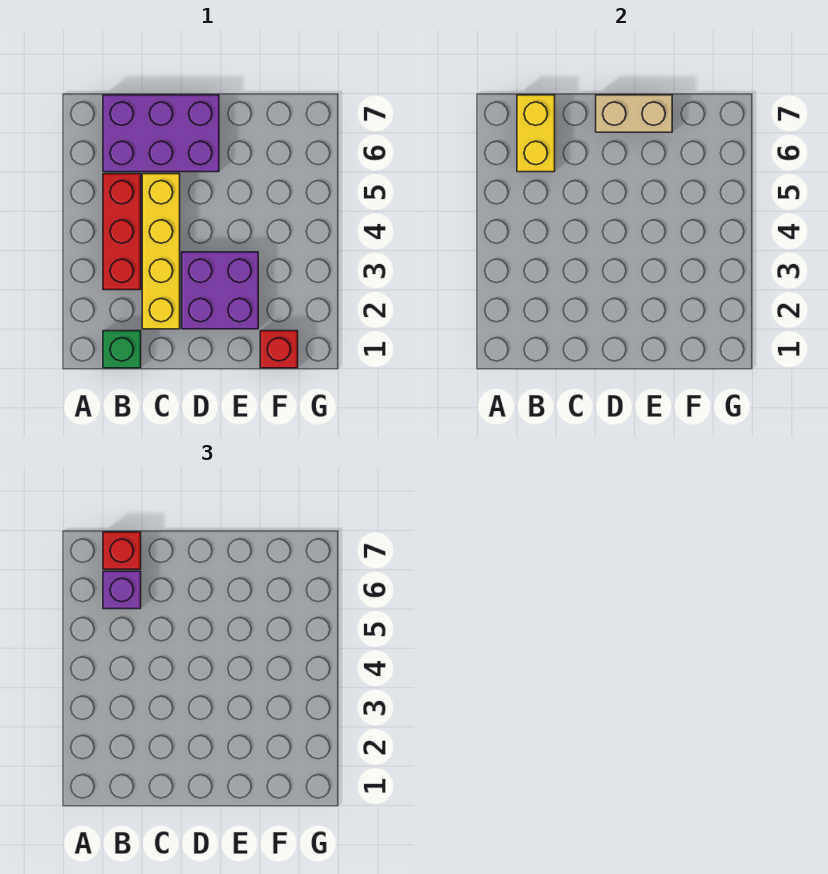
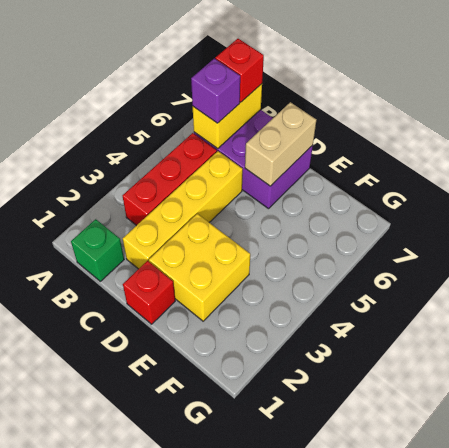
purple brick D2:E3 level 1 -> yellow brick D2:E3 level 1
tan brick D7:E7 level 2 -> tan brick D6:D7 level 2
red brick F1 level 1 -> red brick D1 level 1

